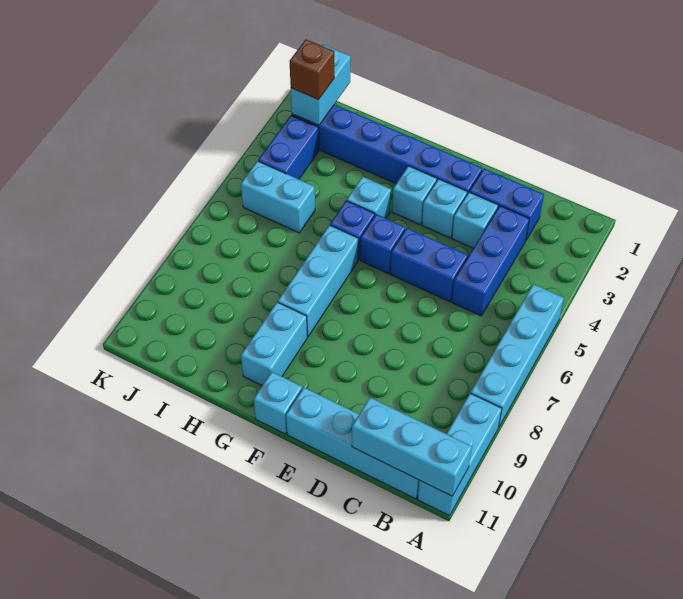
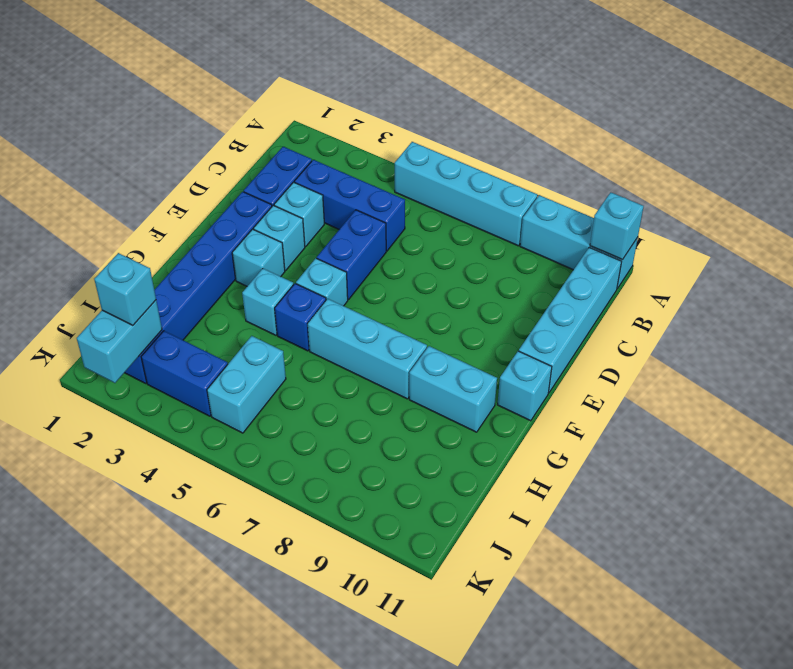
cyan brick A11:C11 level 2 -> cyan brick A11 level 2
blue brick F5 level 1 -> cyan brick F5 level 1
cyan brick J1:J2 level 2 -> cyan brick J2:K2 level 2
brown brick J2 level 3 -> cyan brick J2 level 3

